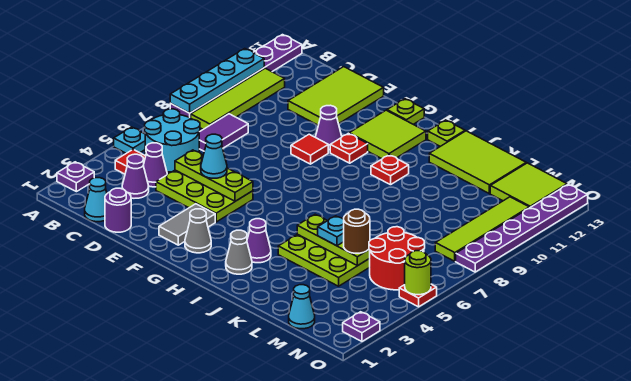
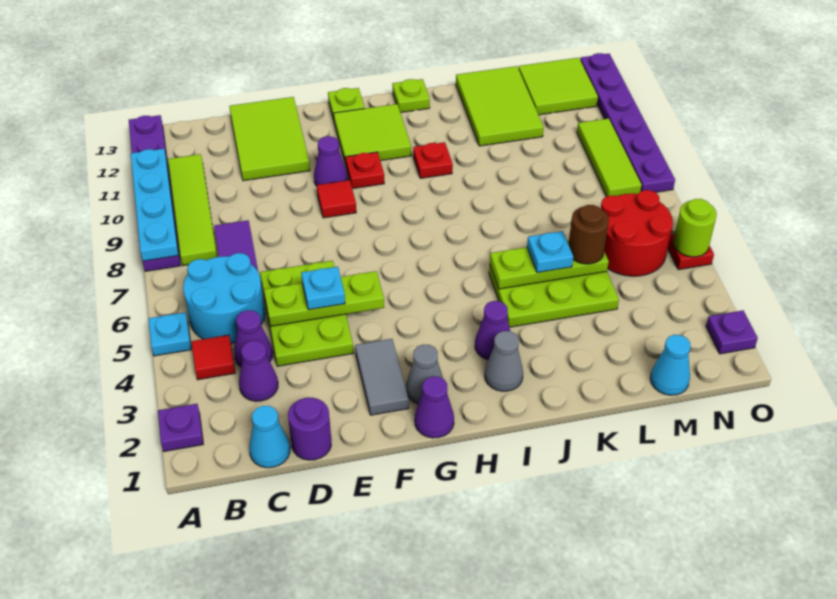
lime plate D4:F5 level 1 -> lime plate D4:E6 level 1
cyan cone E5 level 3 -> cyan plate E5 level 3
none -> purple cone G1 level 1
lime tile J12:L13 level 1 -> lime tile K11:L13 level 1
lime tile N8:N11 level 1 -> lime tile N8:N10 level 1

